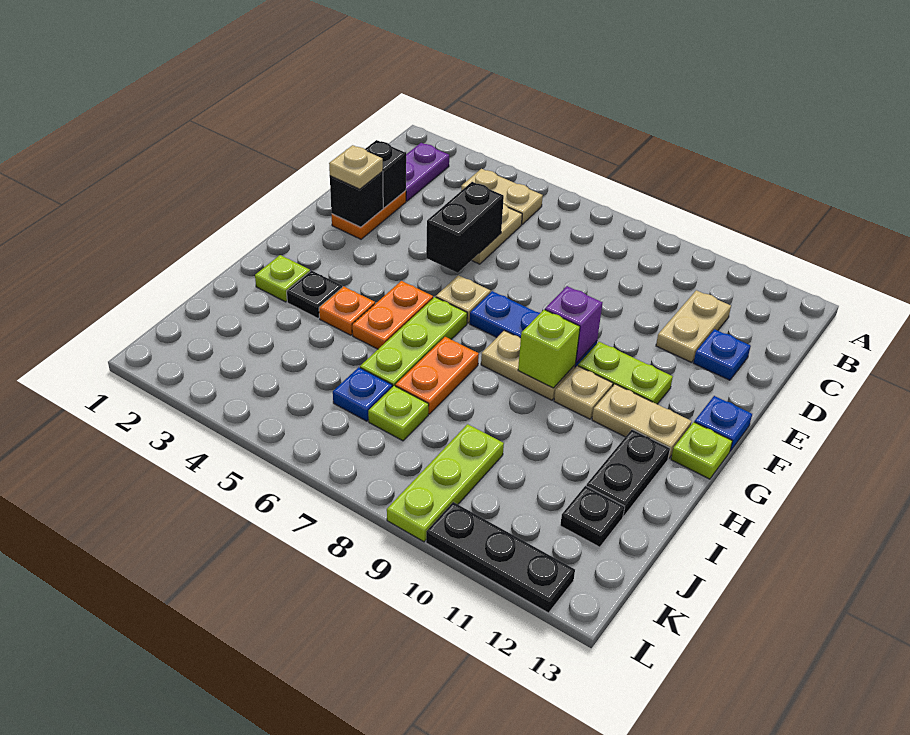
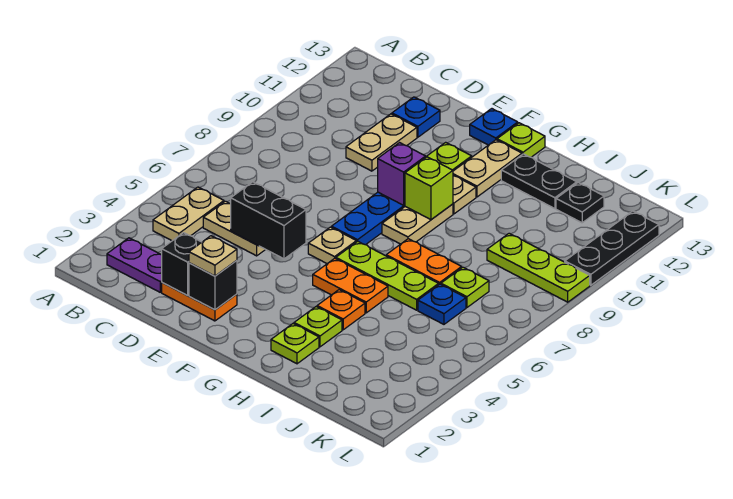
tan plate C11:D11 level 1 -> tan plate D10:D11 level 1
black plate H3 level 1 -> lime plate H3 level 1

